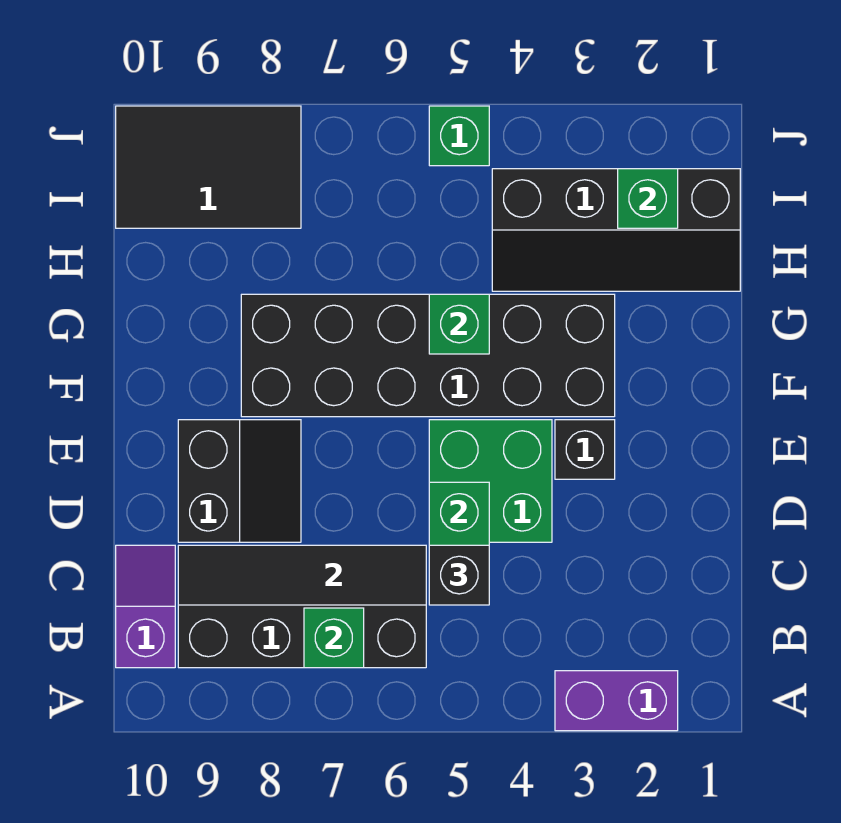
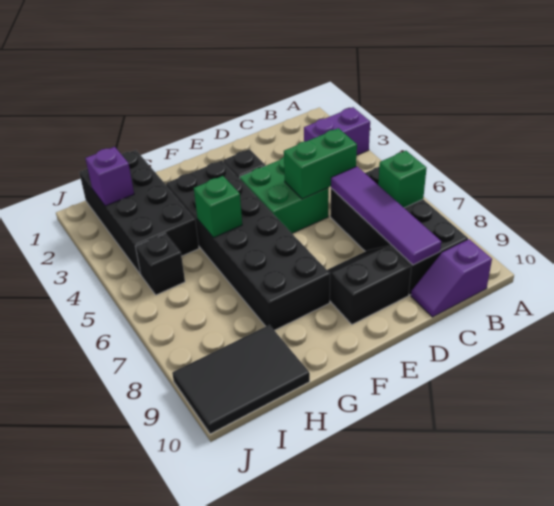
purple brick A2:A3 level 1 -> purple brick A3:B3 level 1
black brick C5 level 3 -> black brick I5 level 1
black tile C6:C9 level 2 -> purple tile C6:C9 level 2
black slope H1:I4 level 1 top I -> black brick H1:I4 level 1
green brick I2 level 2 -> purple brick I2 level 2
black tile I8:J10 level 1 -> black tile H9:J10 level 1
green brick J5 level 1 -> none

